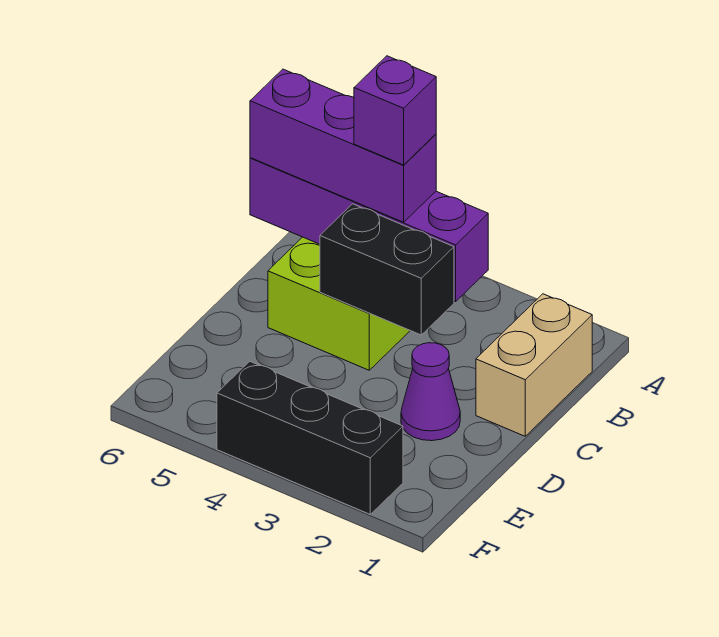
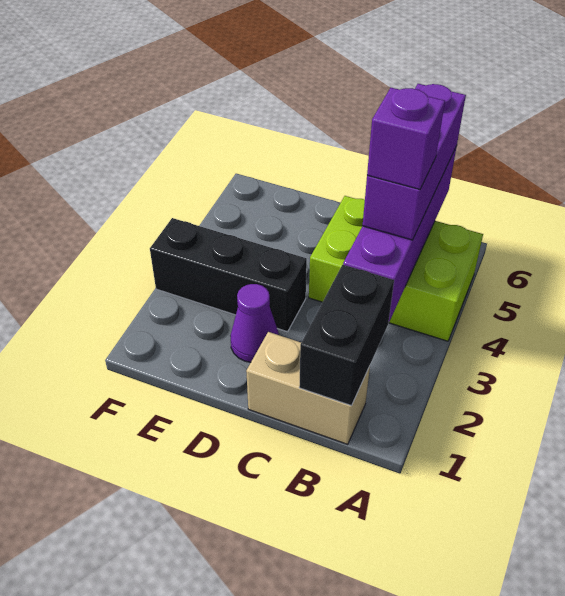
black brick C3:C4 level 2 -> black brick B1:B2 level 2
black brick F2:F4 level 1 -> black brick D3:F3 level 1

